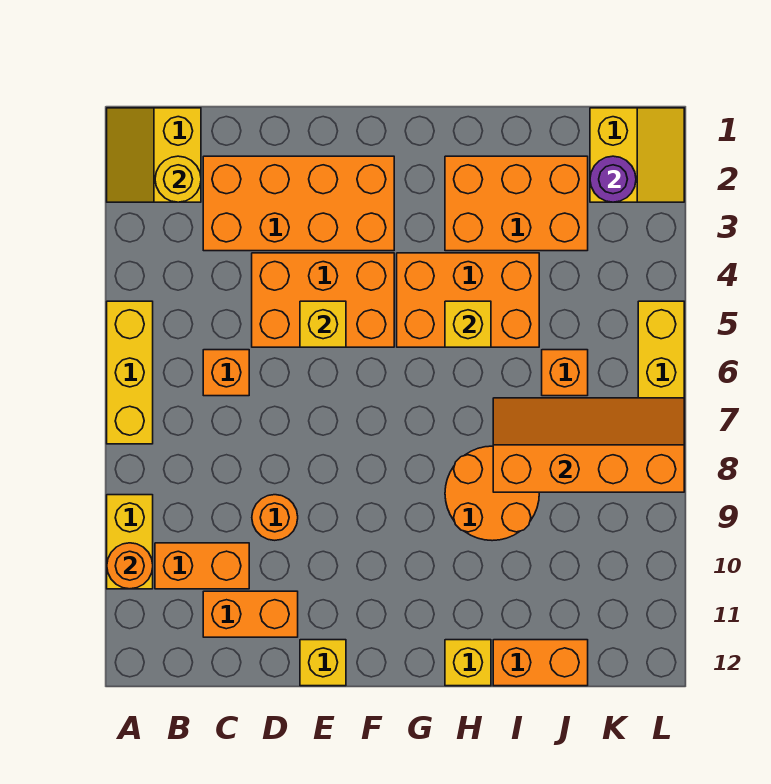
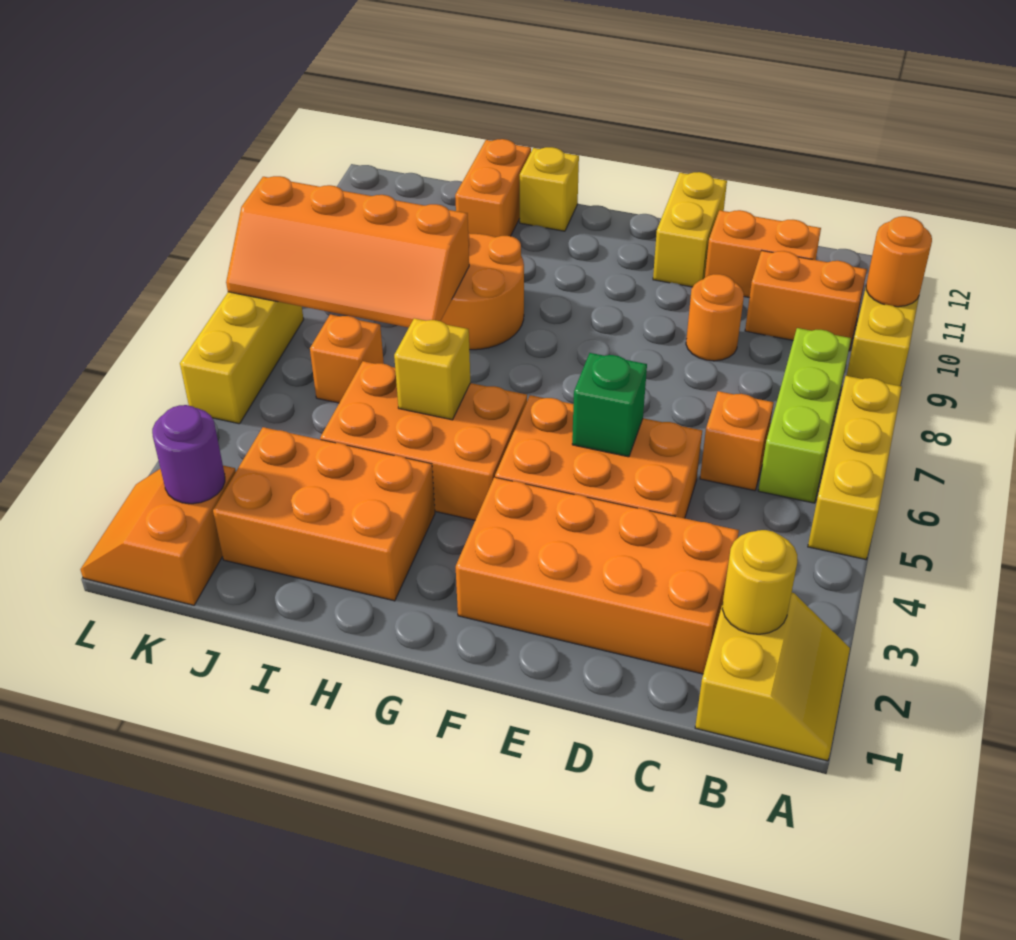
none -> lime brick B6:B8 level 1
yellow brick E5 level 2 -> green brick E5 level 2
yellow brick E12 level 1 -> yellow brick E11:E12 level 1
orange brick I12:J12 level 1 -> orange brick I11:I12 level 1
yellow slope K1:L2 level 1 top K -> orange slope K1:L2 level 1 top K

